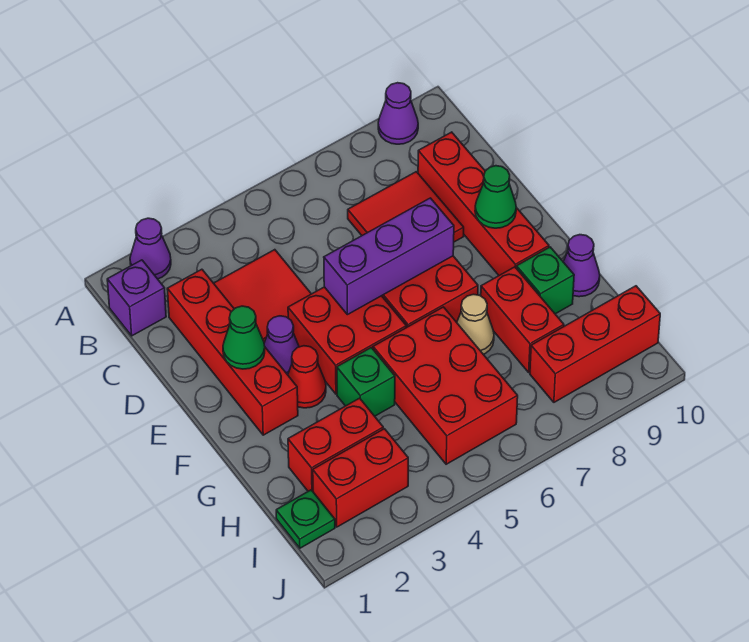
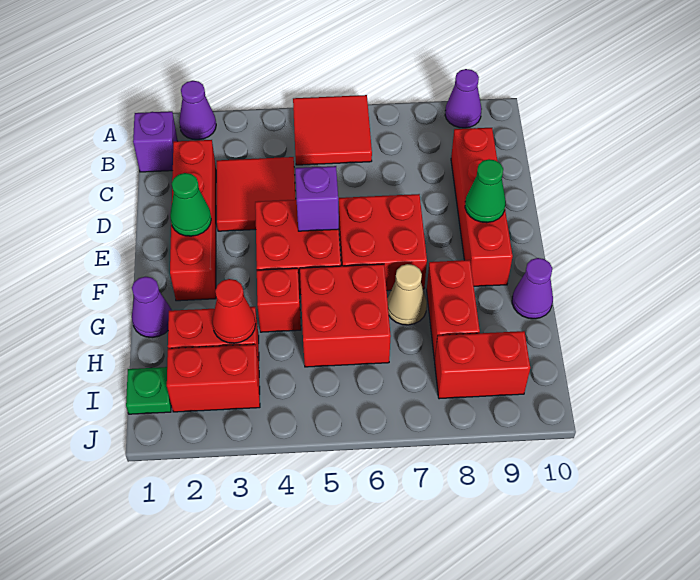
red tile C7:D8 level 1 -> red tile A5:B6 level 1
purple cone E3 level 1 -> purple cone G1 level 1
purple brick E5:E7 level 2 -> purple brick E5 level 2
red cone F3 level 1 -> red cone H3 level 2
green brick G4 level 1 -> red brick G4 level 1
red brick G5:I6 level 1 -> red brick G5:H6 level 1
green brick G9 level 1 -> none
red brick I8:I10 level 1 -> red brick I8:I9 level 1

